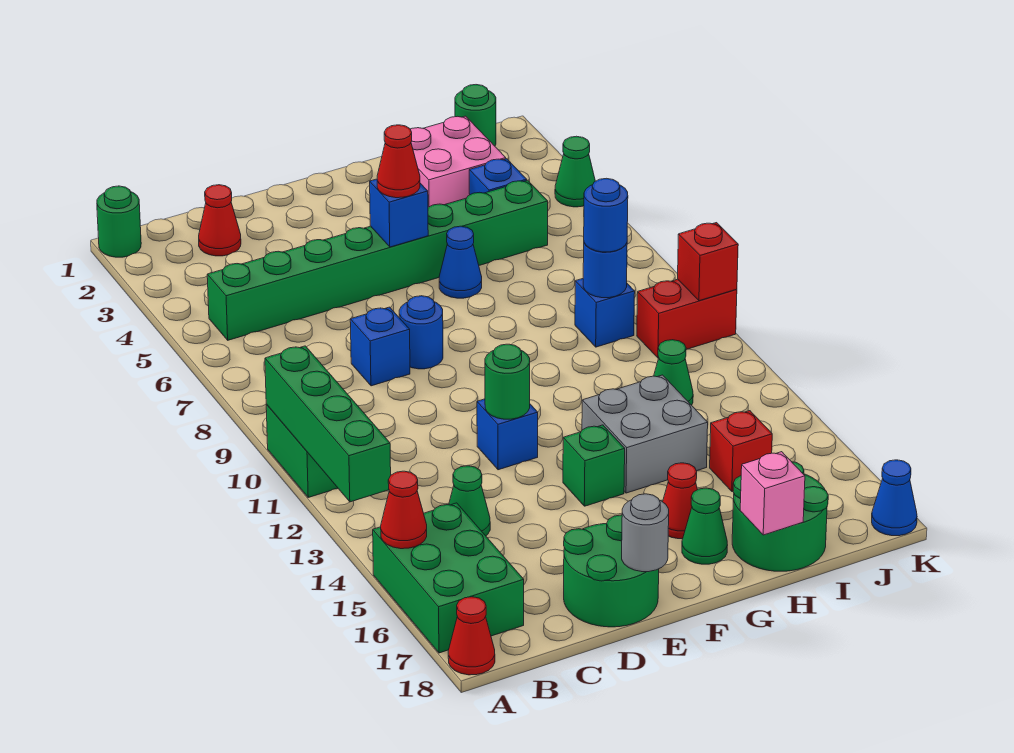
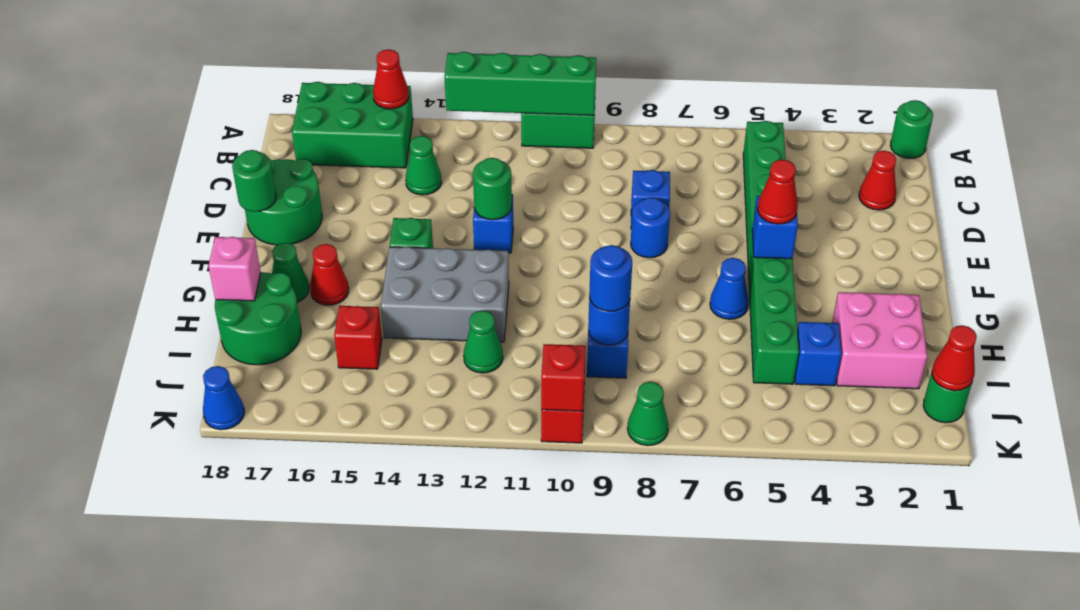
red cone A18 level 1 -> red cone J1 level 2
grey round brick E18 level 2 -> green round brick E18 level 2
grey brick G13:H14 level 1 -> grey brick G12:H14 level 1
green cone K4 level 1 -> green cone K8 level 1

